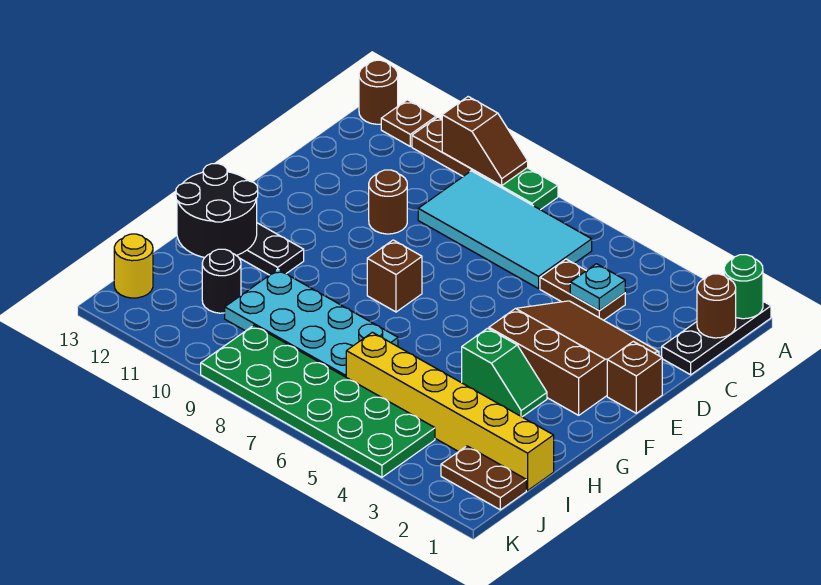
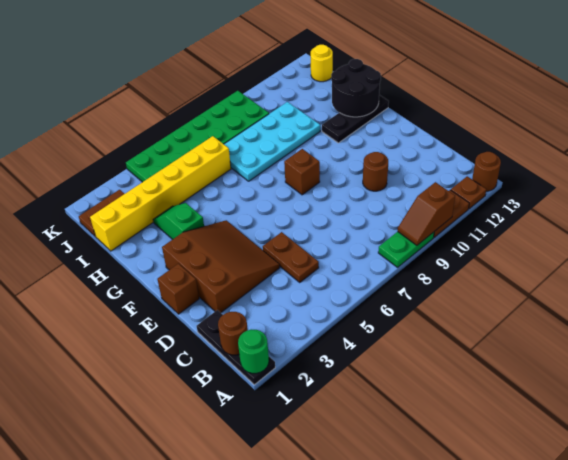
cyan tile B6:C9 level 1 -> none
brown plate C4:C5 level 1 -> brown plate C5:D5 level 1
cyan plate C4 level 2 -> none
brown slope D2:F4 level 1 top F -> brown slope D2:F4 level 1 top 2
green slope G3:G4 level 1 top 4 -> green slope G3:H3 level 1 top G
black round brick I11 level 1 -> none

